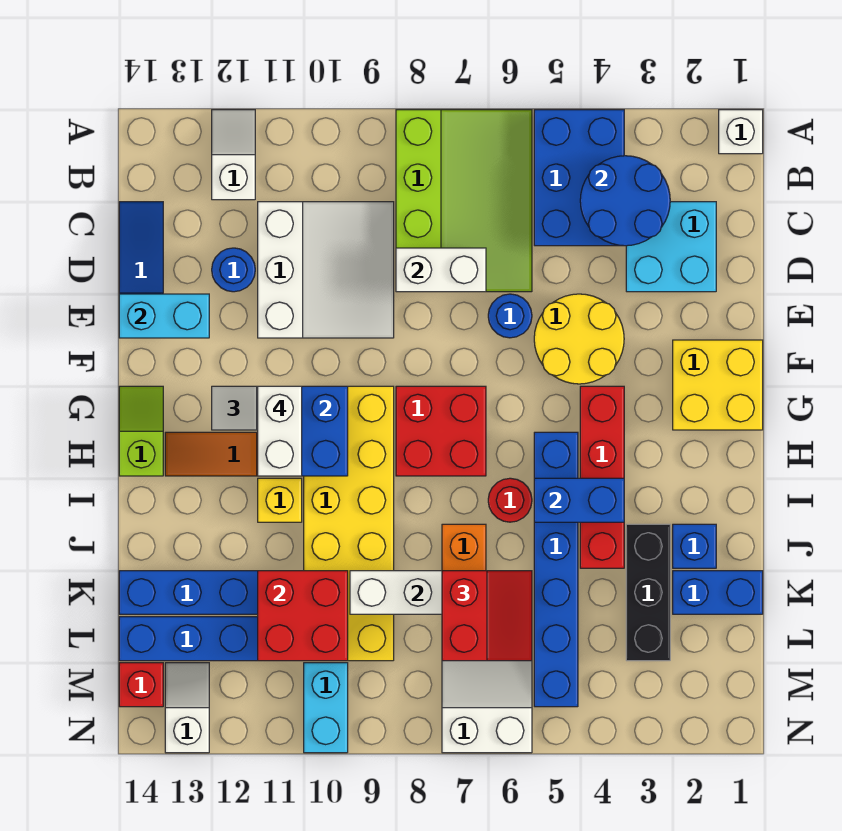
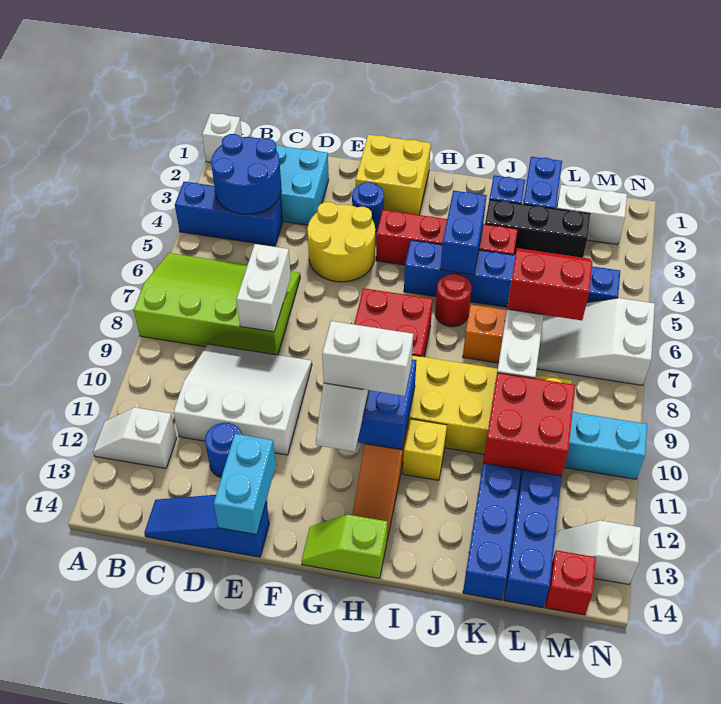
blue brick A4:C5 level 1 -> blue brick A4:C4 level 1
blue round brick E6 level 1 -> blue round brick F3 level 1
none -> white brick L2:M2 level 1

